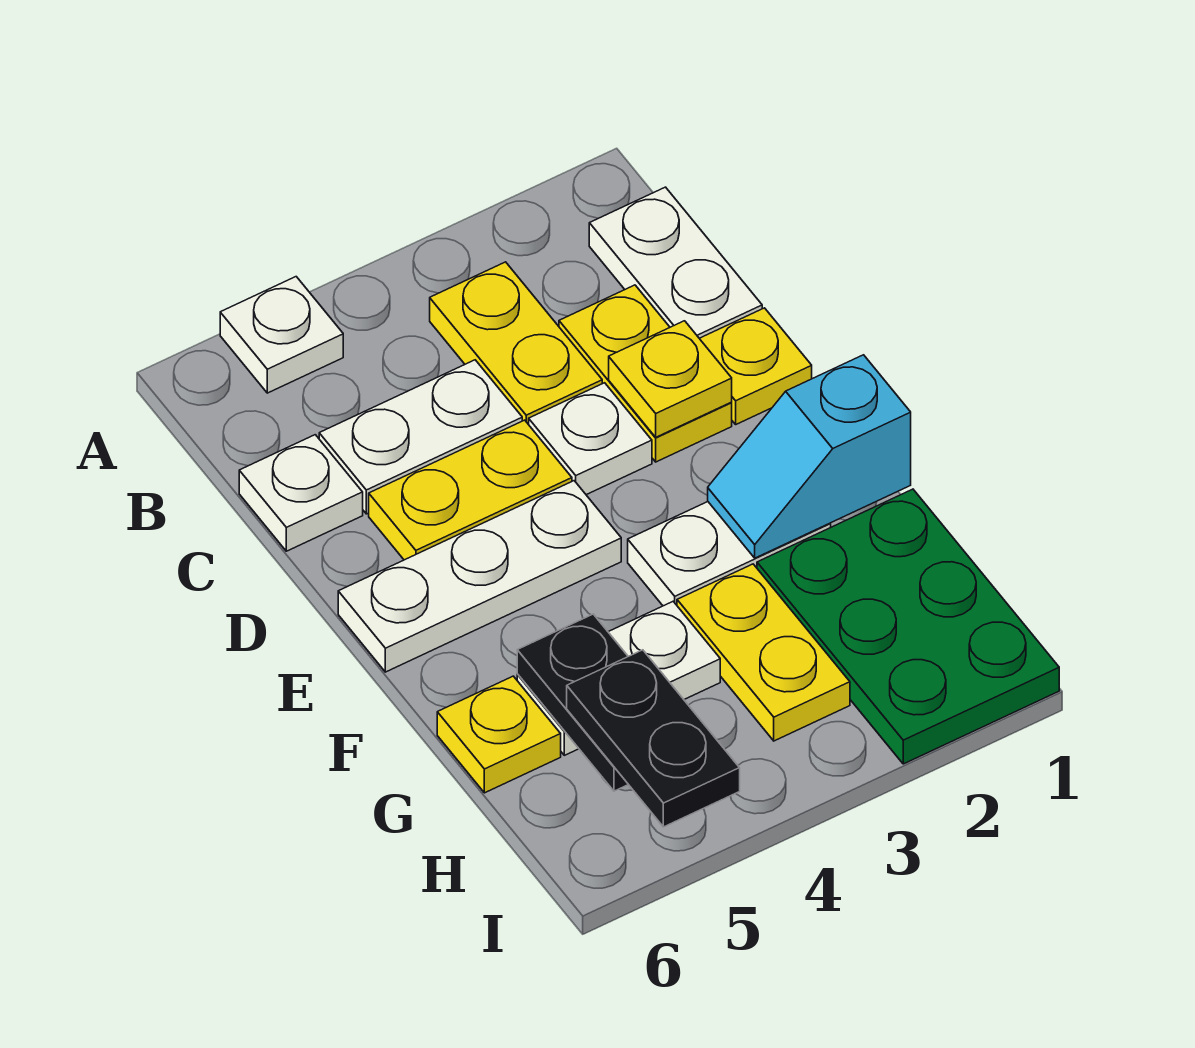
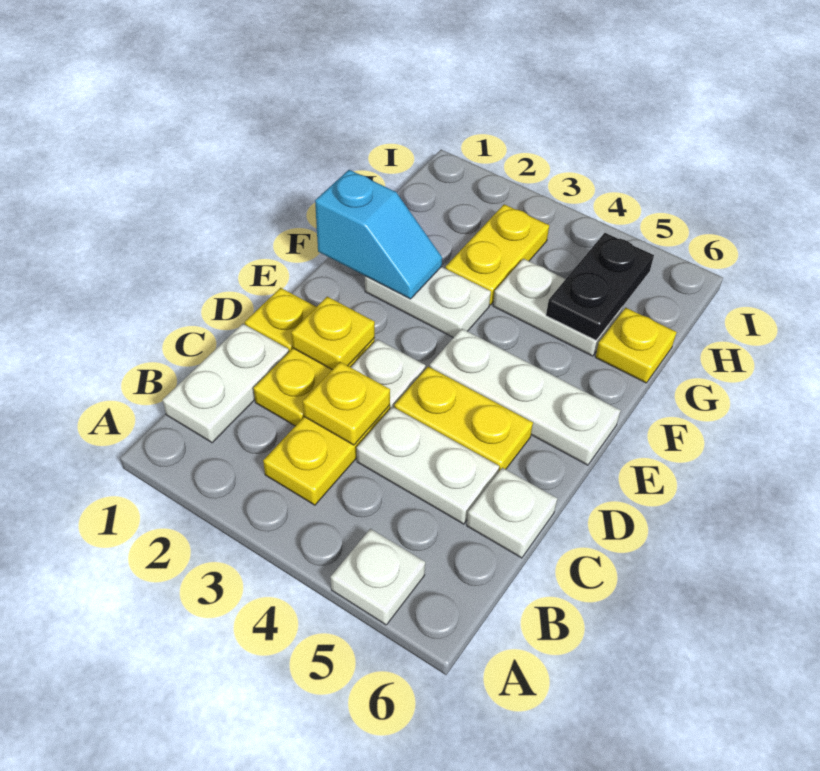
none -> yellow plate C3 level 2
green plate G1:I2 level 1 -> none
black plate H5:I5 level 3 -> none

